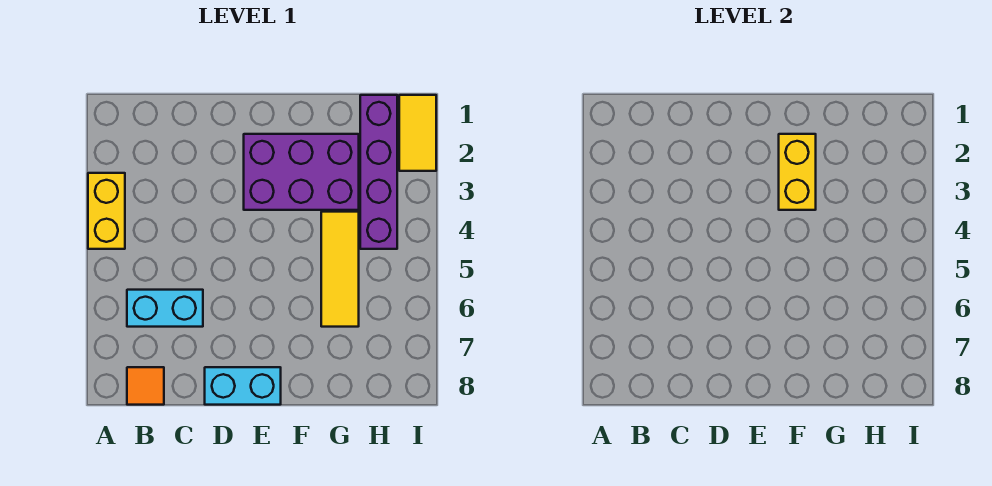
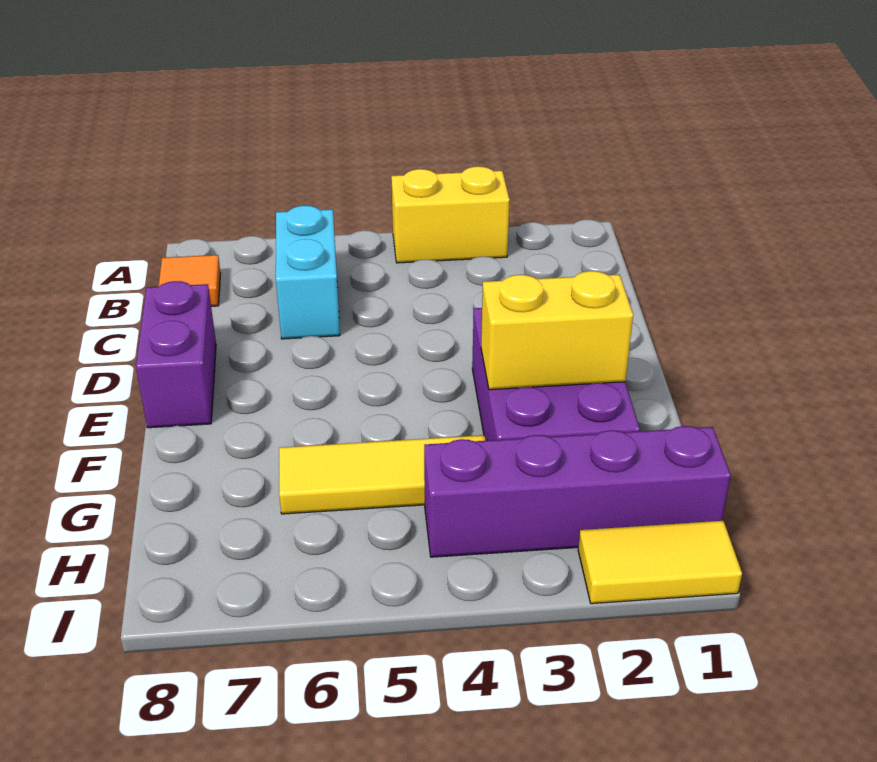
cyan brick D8:E8 level 1 -> purple brick D8:E8 level 1

